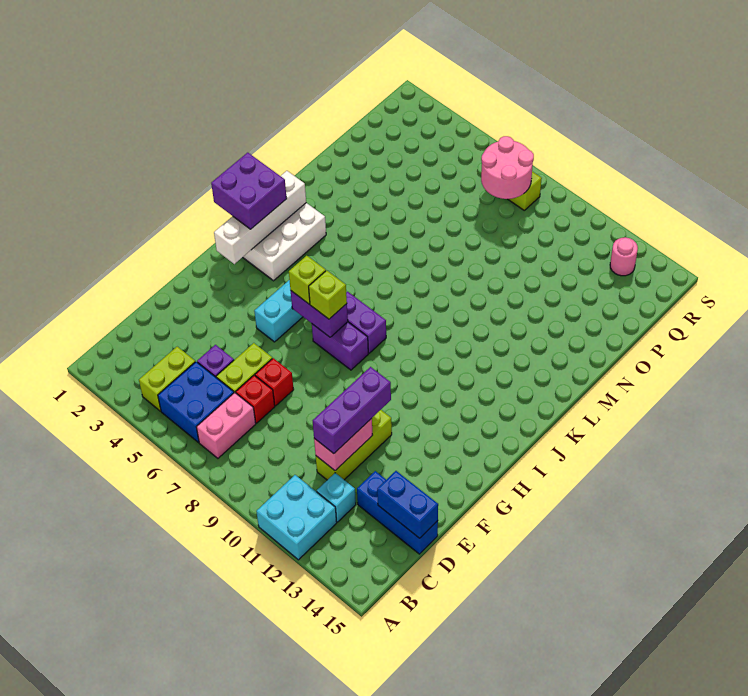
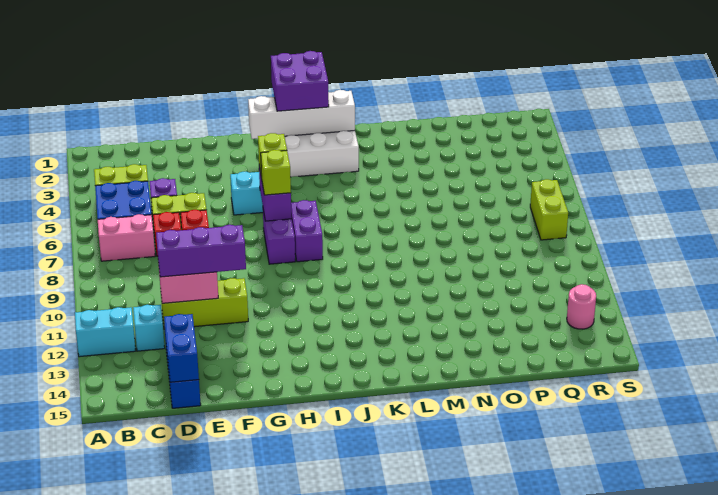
cyan brick A11:B12 level 1 -> cyan brick A12:B12 level 1
pink round brick Q7:R8 level 2 -> none

